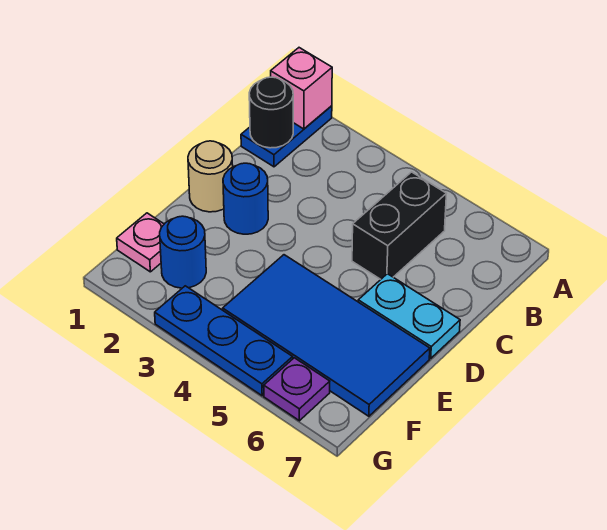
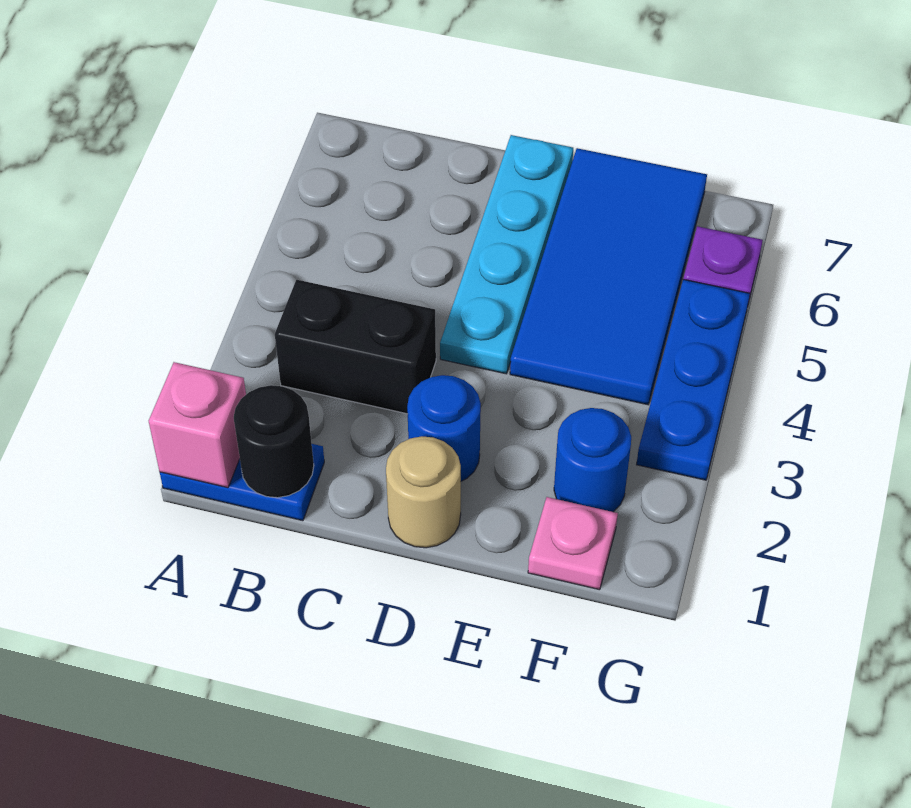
black brick B5:C5 level 1 -> black brick B3:C3 level 1
cyan plate D6:D7 level 1 -> cyan plate D4:D7 level 1

